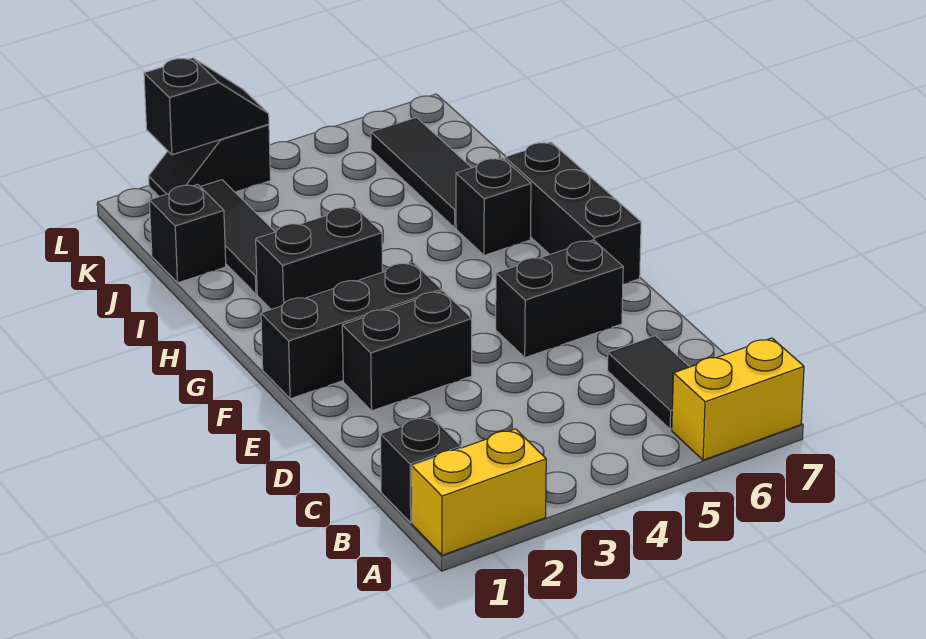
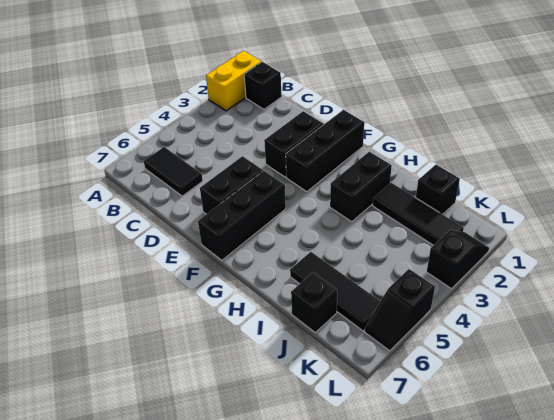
yellow brick A6:A7 level 1 -> none
black brick F7:H7 level 1 -> black brick F5:F7 level 1
black brick H6 level 1 -> black brick J7 level 1
black slope L2:L3 level 2 top 2 -> black slope L5:L6 level 1 top 5

